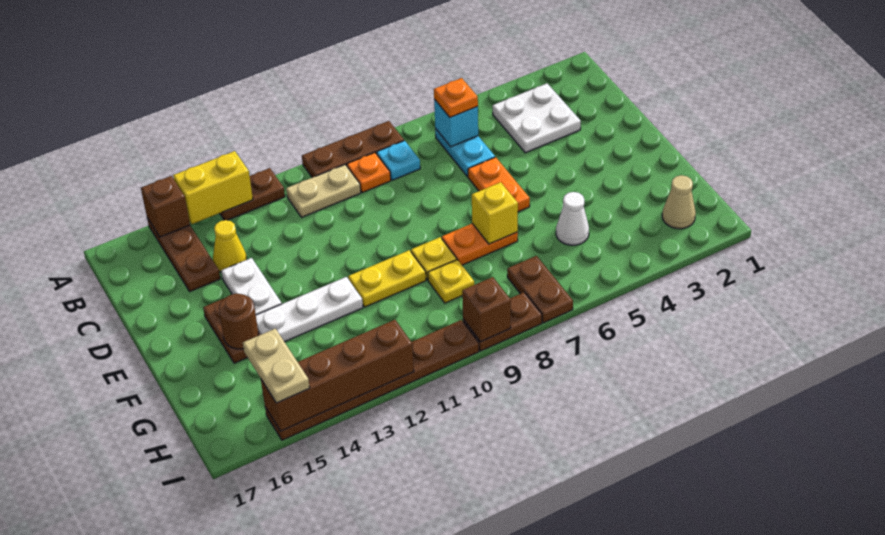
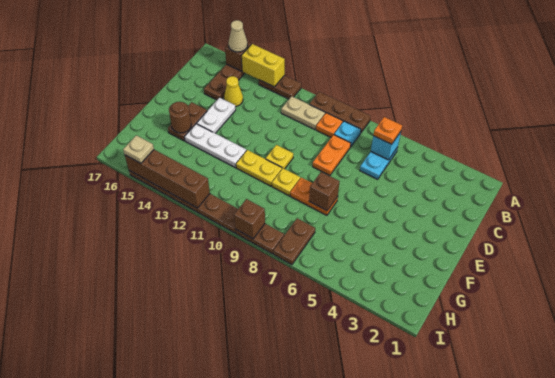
white plate B3:C4 level 1 -> none
orange plate D6:E6 level 1 -> orange plate C8:D8 level 1
yellow brick F7 level 2 -> brown brick F7 level 2
white cone G5 level 1 -> none
yellow plate G9 level 1 -> yellow plate E10 level 1
tan cone H2 level 1 -> tan cone A15 level 3
tan plate H15:I15 level 3 -> tan plate I15 level 3

